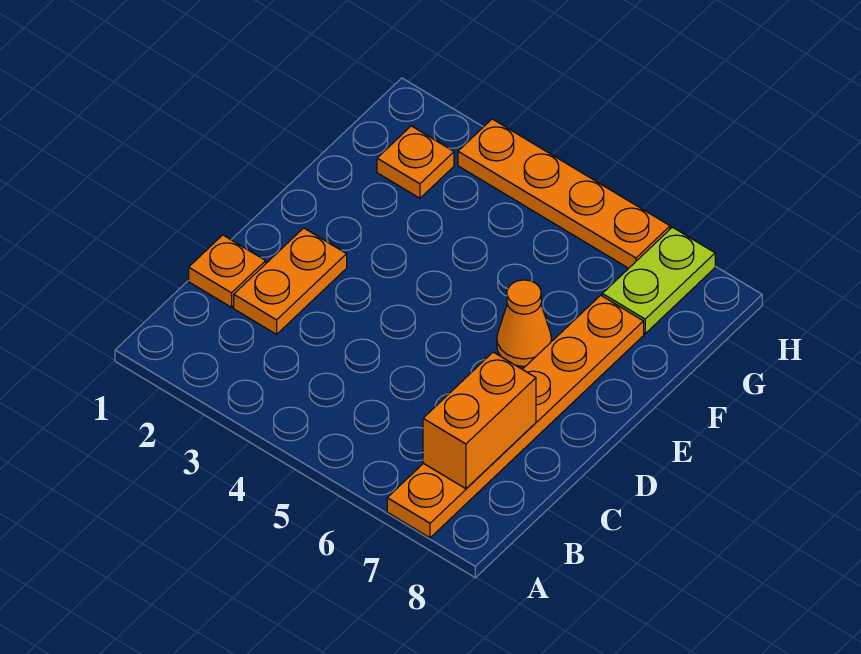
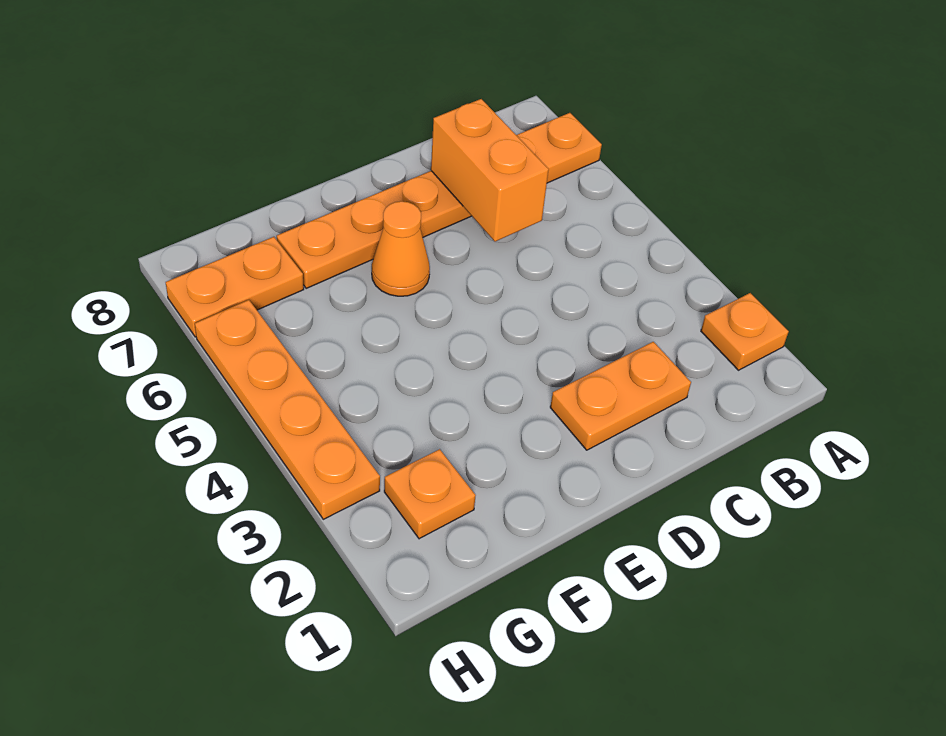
orange brick B7:C7 level 2 -> orange brick C6:C7 level 2
orange plate C1 level 1 -> orange plate A2 level 1
lime plate G7:H7 level 1 -> orange plate G7:H7 level 1

